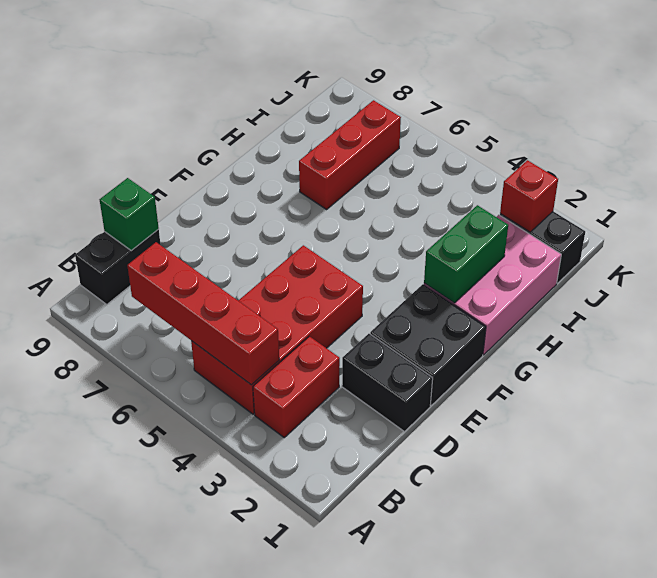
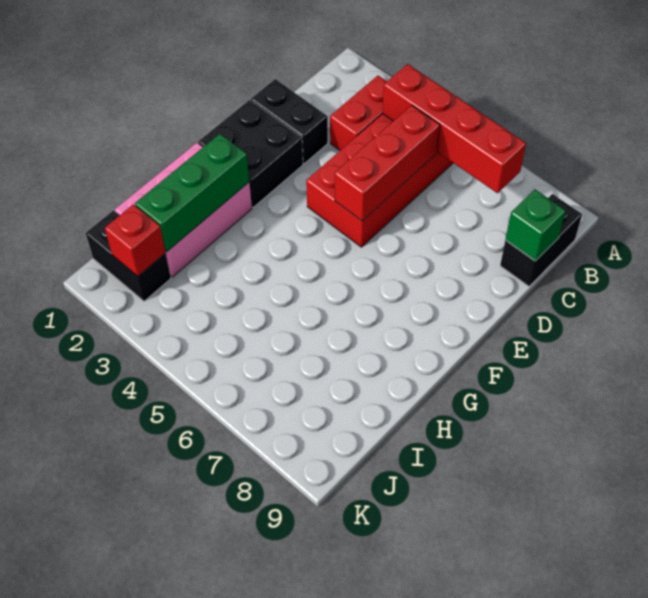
green brick G2:H2 level 2 -> green brick G2:I2 level 2
red brick H7:J7 level 1 -> red brick C5:E5 level 2

